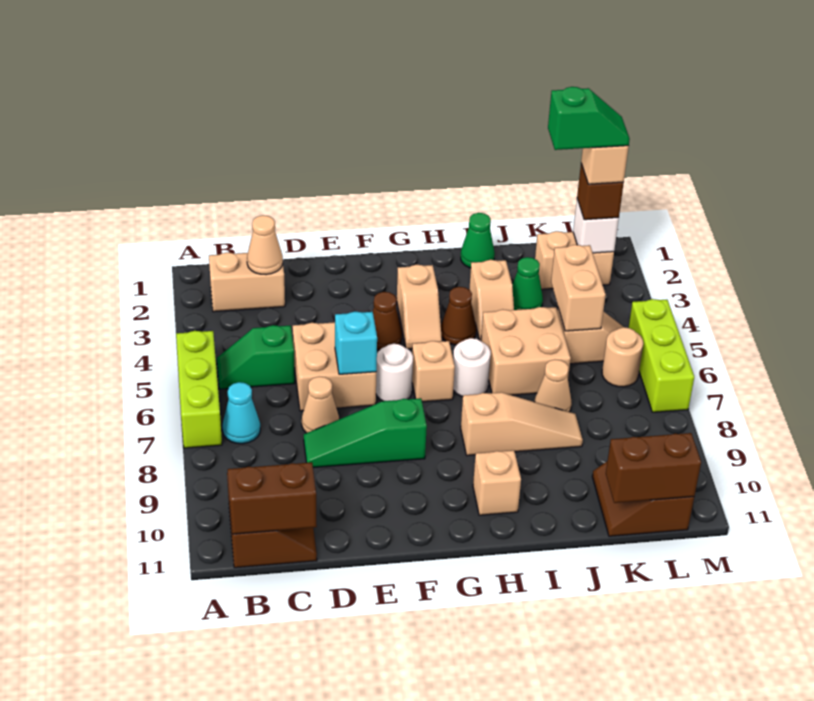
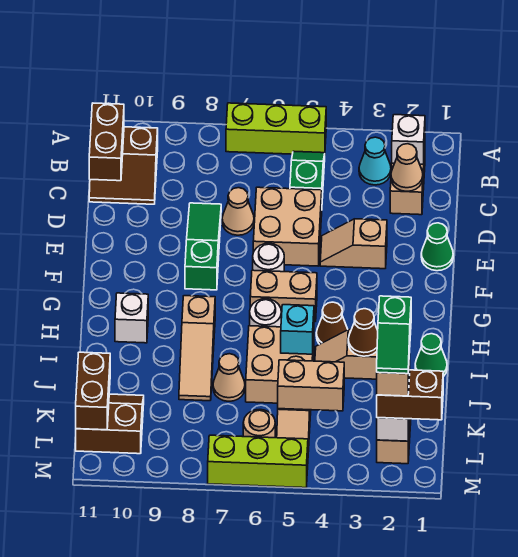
none -> white brick B2 level 2
cyan cone B7 level 1 -> cyan cone B3 level 1
cyan brick E6 level 2 -> cyan brick I5 level 2
brown cone F4 level 1 -> brown cone I3 level 2
tan slope G3:G4 level 1 top 3 -> tan slope E3:E4 level 1 top 3
tan brick G6 level 1 -> tan brick G5:G6 level 1
tan brick H10 level 1 -> white brick H10 level 1
green cone J3 level 1 -> green cone E1 level 1
brown brick L2 level 3 -> brown brick L1:L2 level 3

